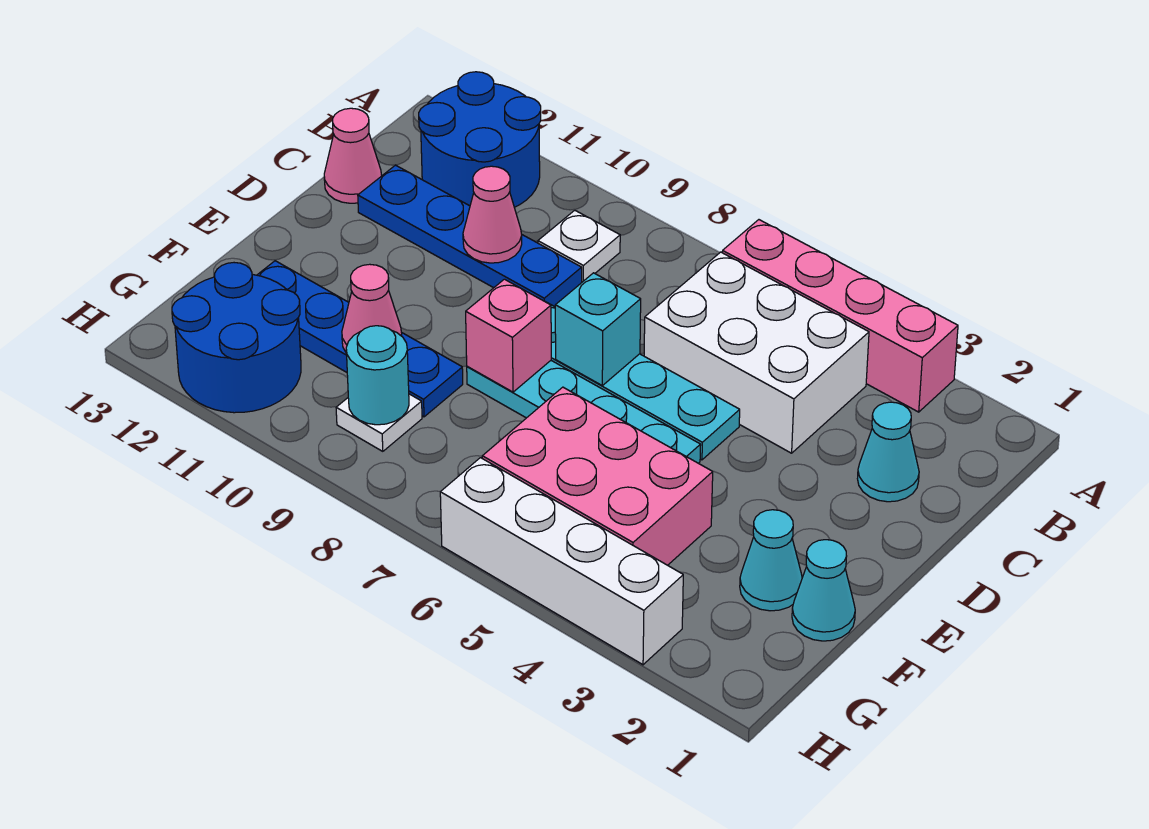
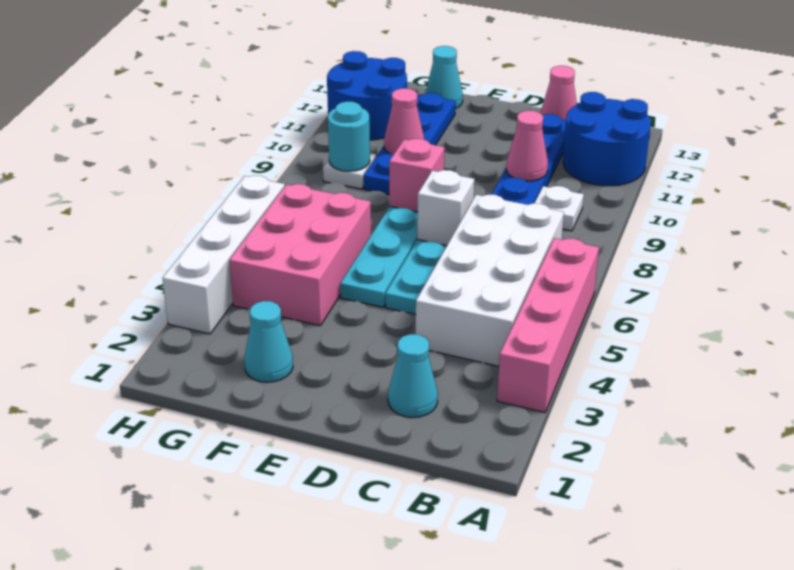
white brick B4:C6 level 1 -> white brick B4:C7 level 1
cyan brick D7 level 2 -> white brick D7 level 2
cyan cone F1 level 1 -> cyan cone F13 level 1

